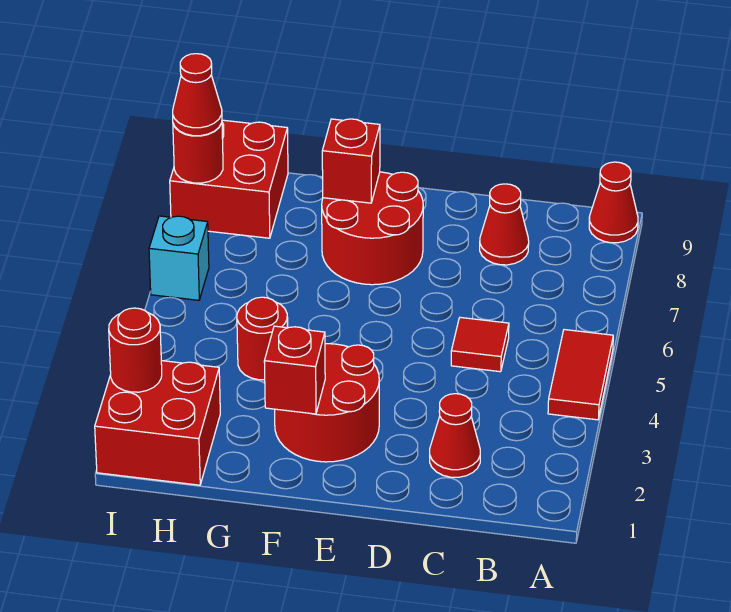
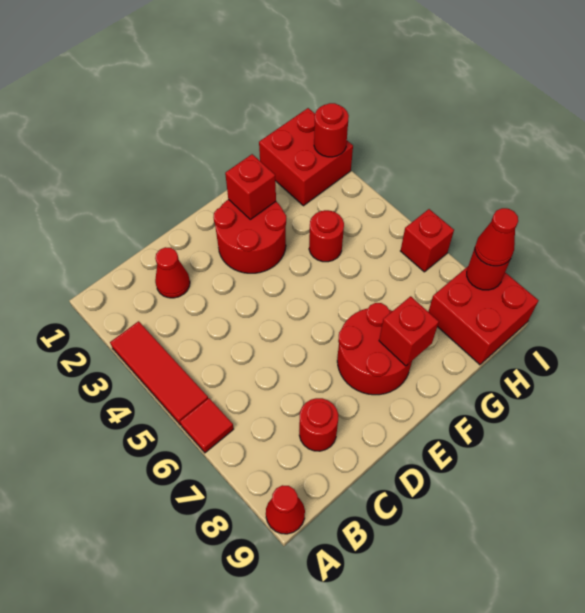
red tile A4:A5 level 1 -> red tile A3:A5 level 1
red tile C5 level 1 -> red tile A6 level 1
red cone C8 level 1 -> red round brick C8 level 1
cyan brick I6 level 1 -> red brick I6 level 1

